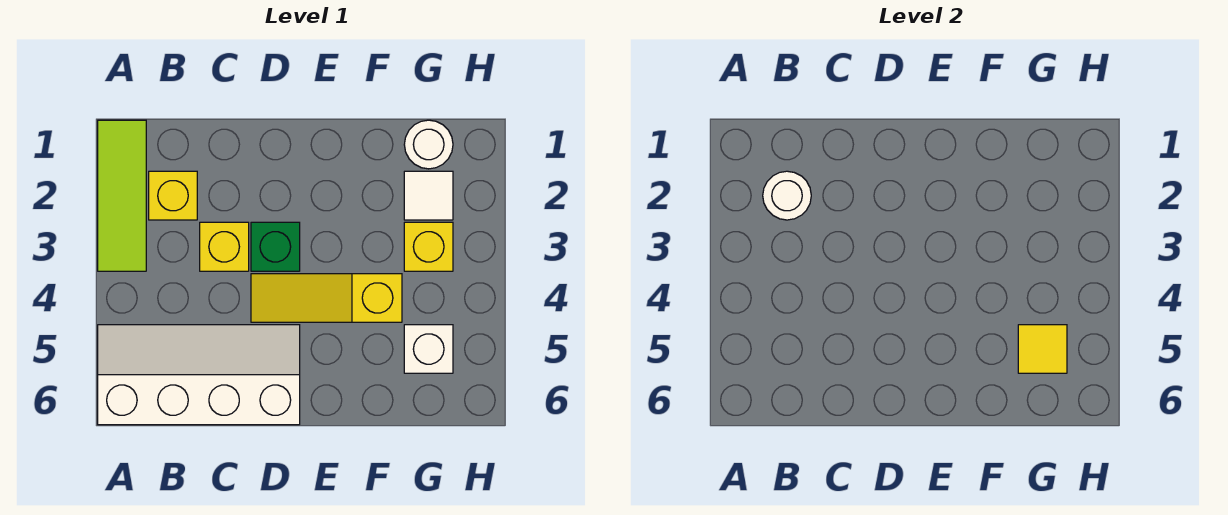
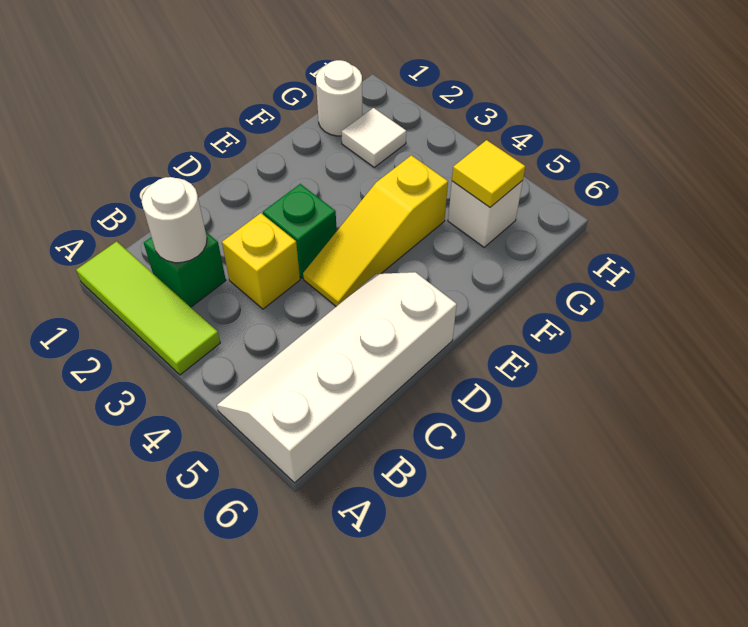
yellow brick B2 level 1 -> green brick B2 level 1
yellow brick G3 level 1 -> none

